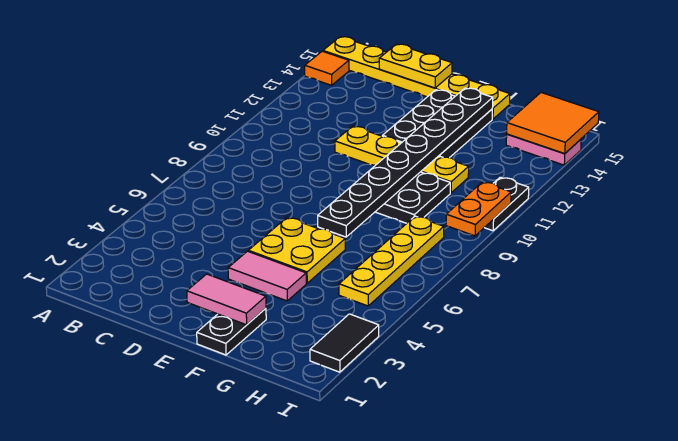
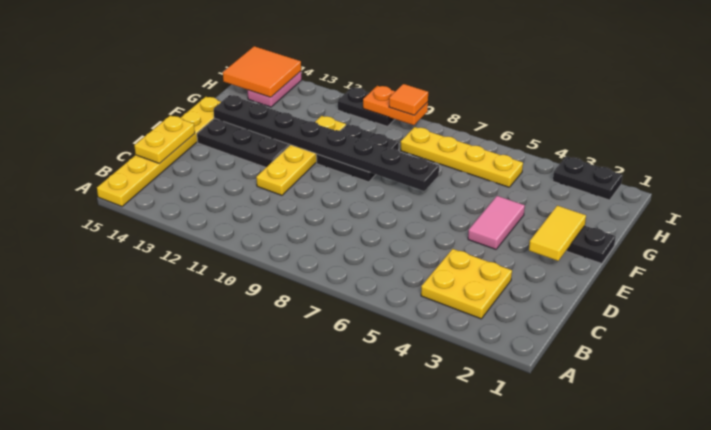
orange tile A14 level 1 -> orange tile I9 level 3
pink tile E2:F2 level 2 -> yellow tile E2:F2 level 2
yellow plate E5:F6 level 1 -> yellow plate B3:C4 level 1
black tile I2:I3 level 1 -> black plate I2:I3 level 1

